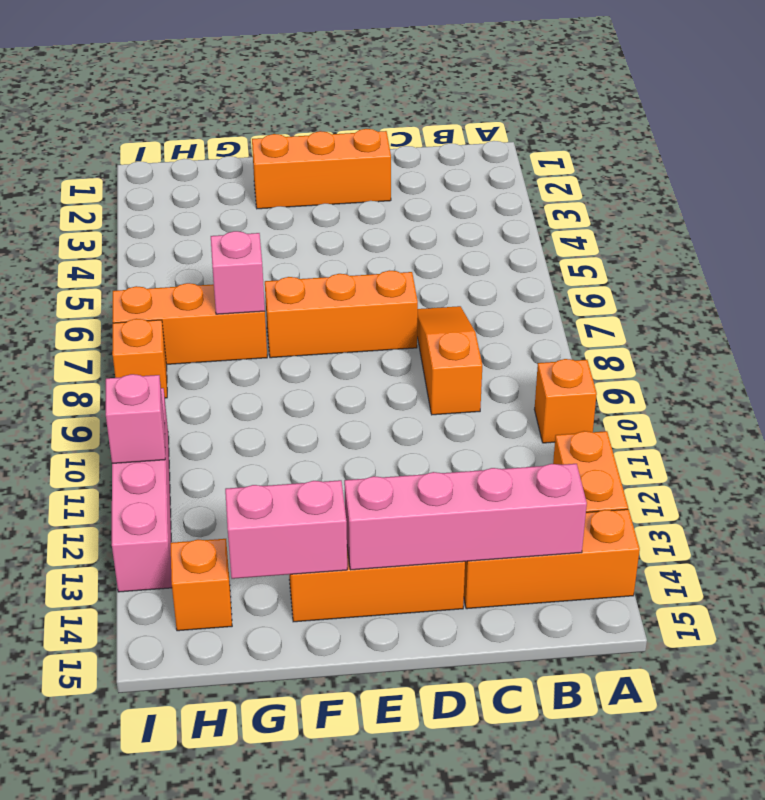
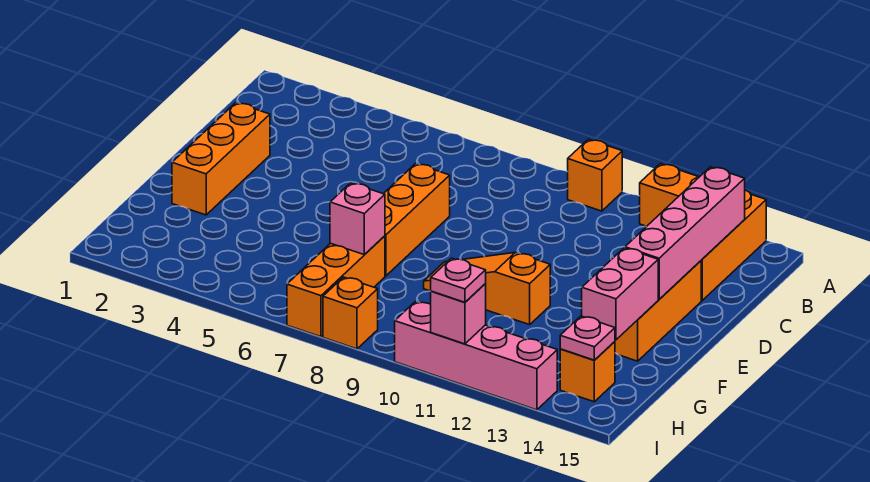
orange slope C7:C9 level 1 top 9 -> orange slope F9:F11 level 1 top 11
none -> pink plate H14 level 2
none -> pink plate I11 level 3

